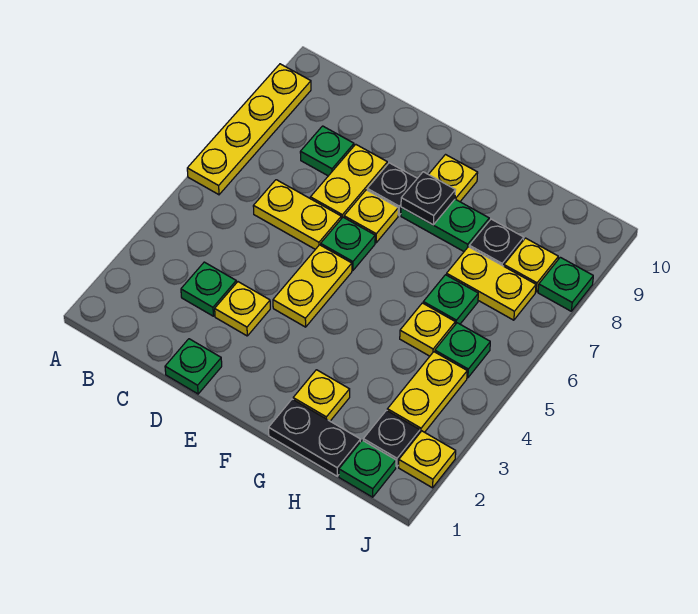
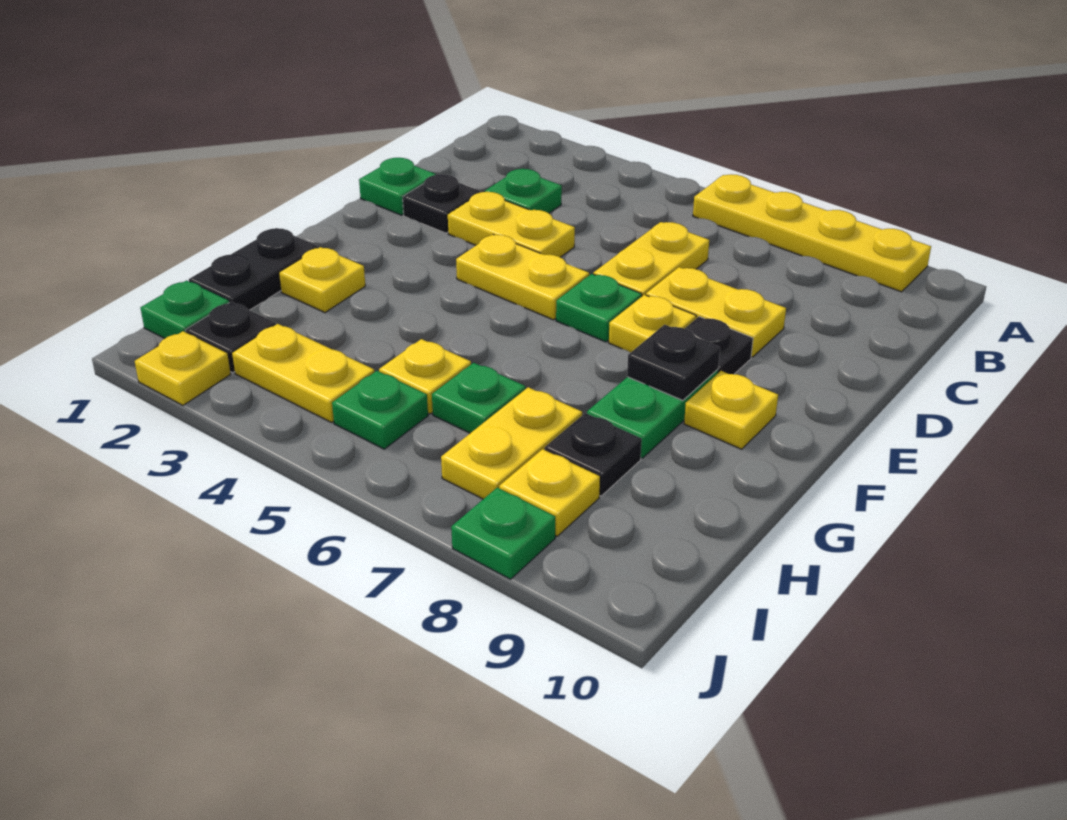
green plate C8 level 1 -> none
none -> black plate D2 level 1
yellow plate D3 level 1 -> yellow plate D3:D4 level 1

